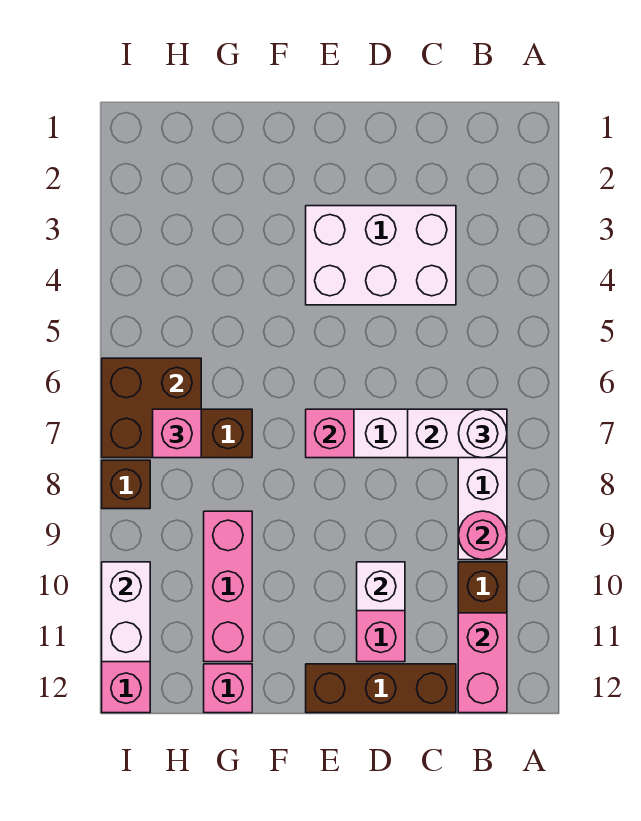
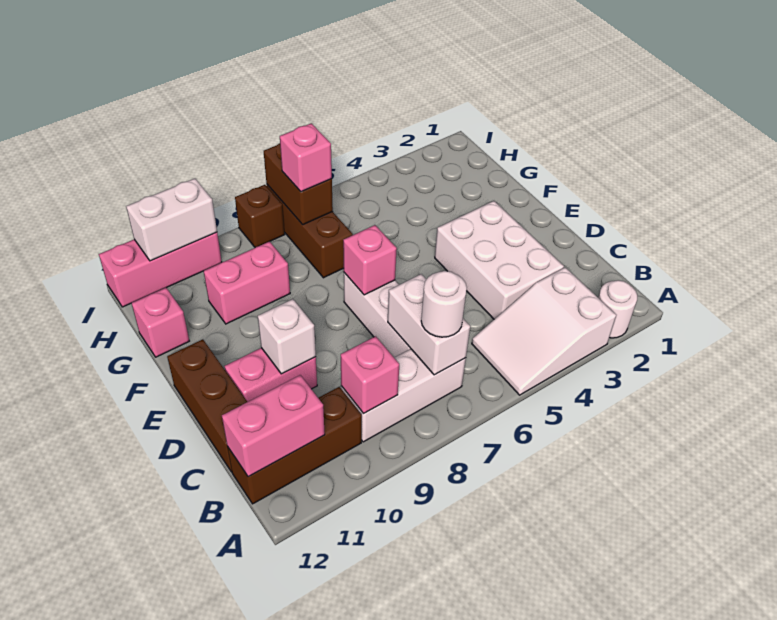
none -> white round brick A2 level 1
none -> white slope A3:B5 level 1 top 3
pink round brick B9 level 2 -> pink brick B9 level 2
pink brick G9:G11 level 1 -> pink brick G9:G10 level 1
brown brick H6:I7 level 2 -> brown brick H7:I7 level 2

